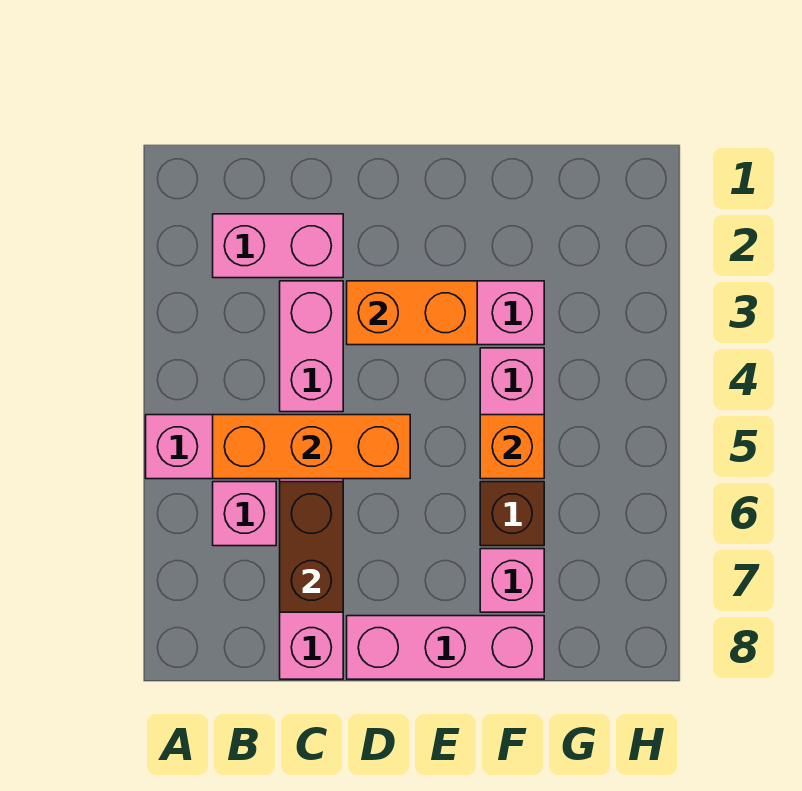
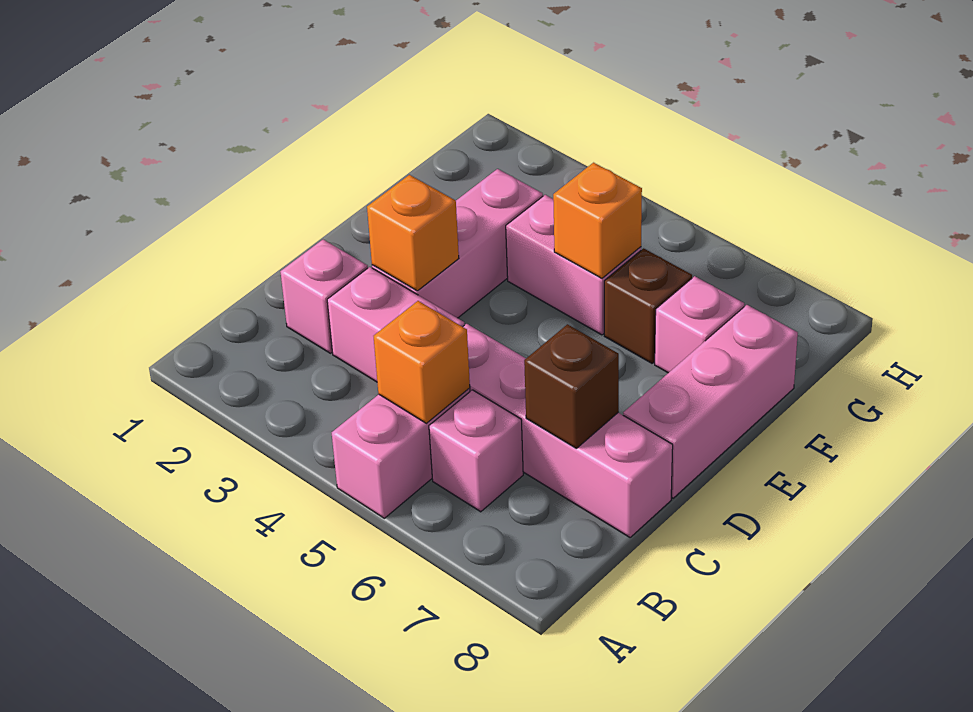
pink brick B2:C2 level 1 -> pink brick C2 level 1
orange brick B5:D5 level 2 -> orange brick B5 level 2
brown brick C6:C7 level 2 -> brown brick C7 level 2
orange brick D3:E3 level 2 -> orange brick D3 level 2

